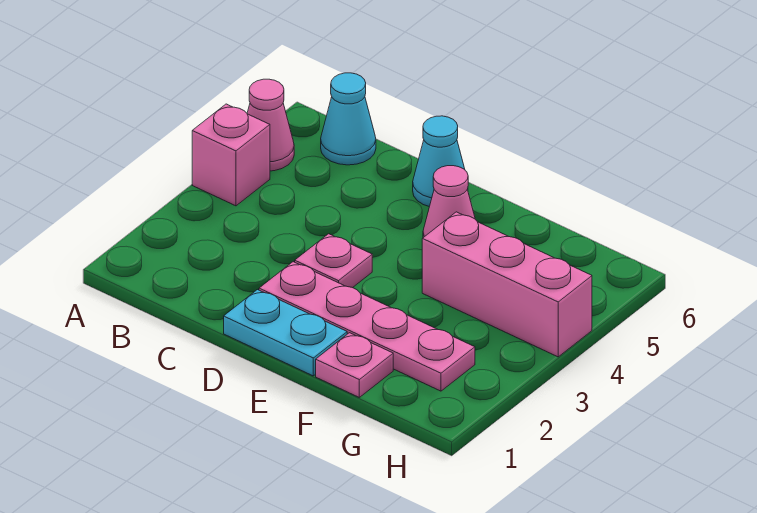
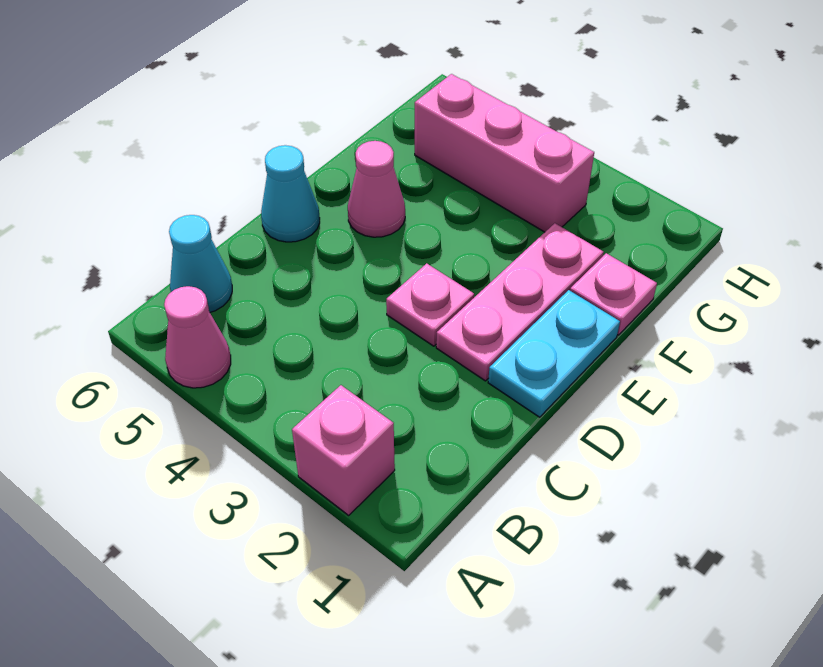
pink brick A4 level 1 -> pink brick A2 level 1
pink plate D2:G2 level 1 -> pink plate D2:F2 level 1
pink brick F4:H4 level 1 -> pink brick G3:G5 level 1

